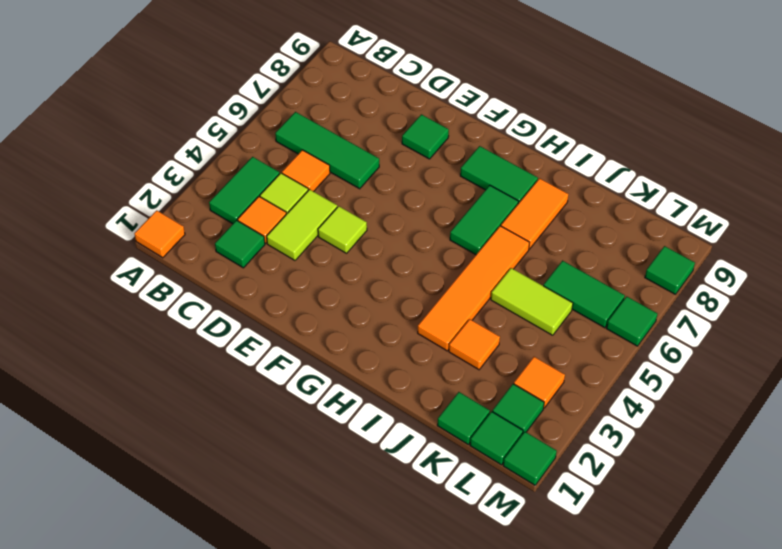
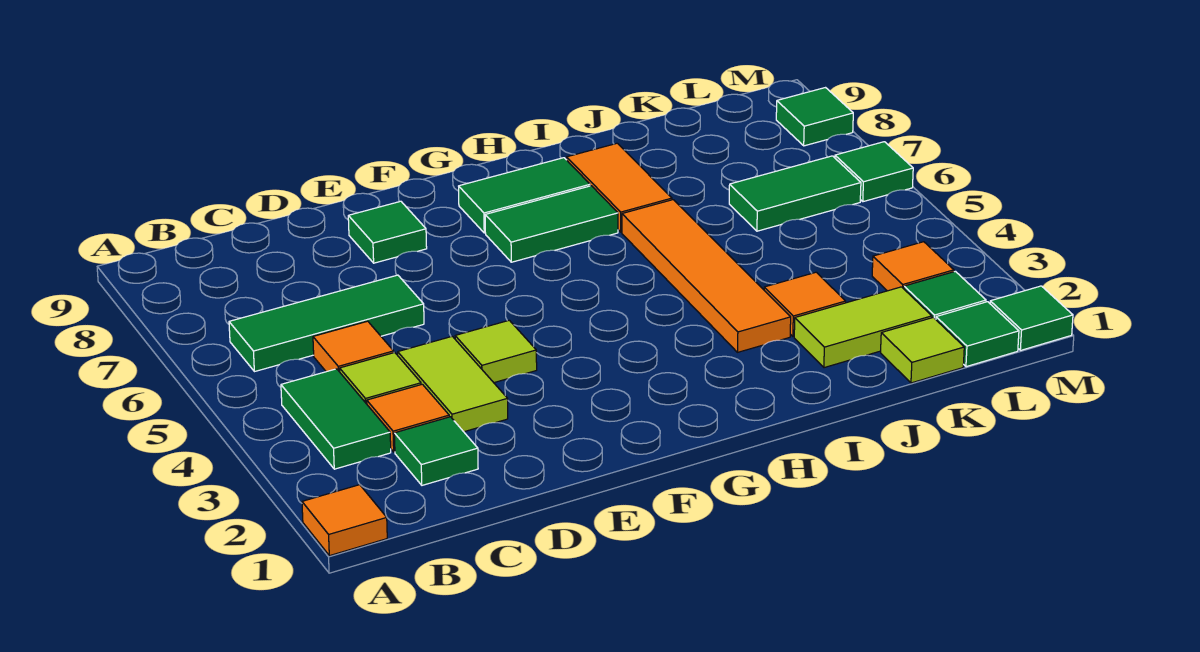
green tile H6:H7 level 1 -> green tile G7:H7 level 1
lime tile J5:K5 level 1 -> lime tile J2:K2 level 1
green tile K1 level 1 -> lime tile K1 level 1

